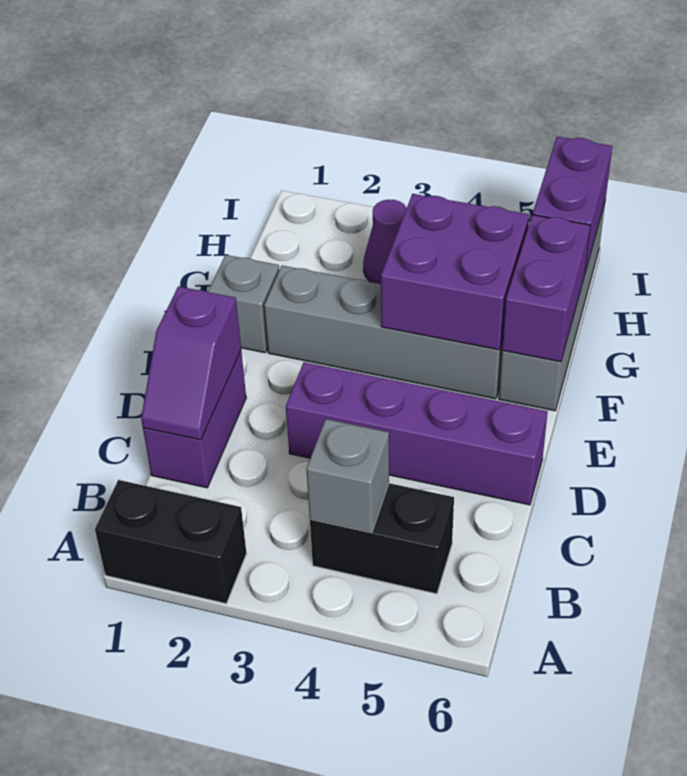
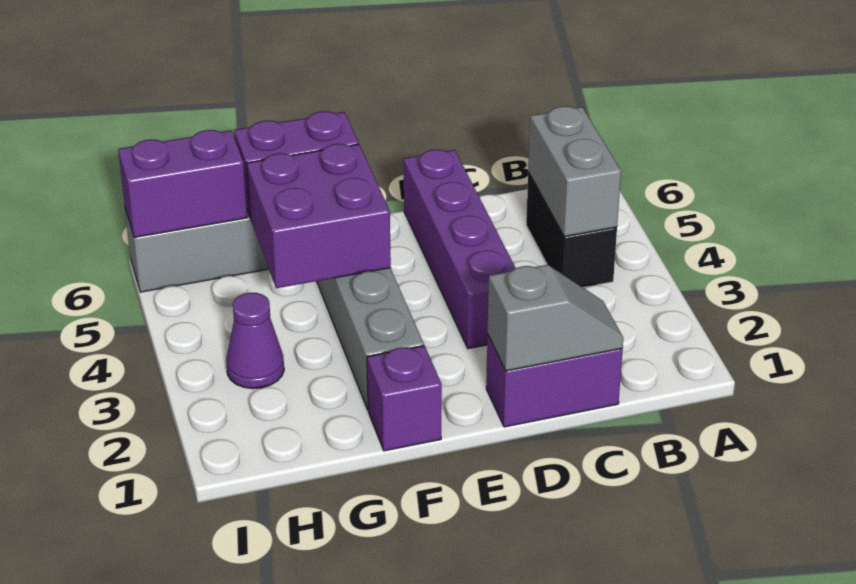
black brick A1:A2 level 1 -> none
grey brick B4 level 2 -> grey brick B4:B5 level 2
purple slope C1:D1 level 2 top D -> grey slope C1:D1 level 2 top D
grey brick F1 level 1 -> purple brick F1 level 1

